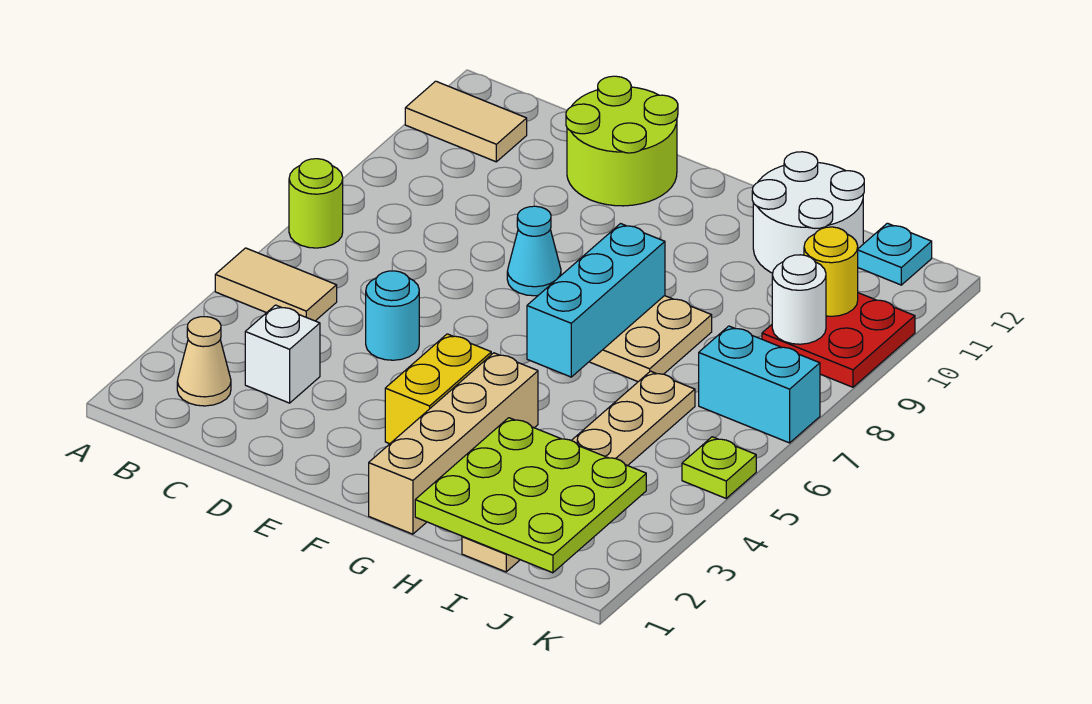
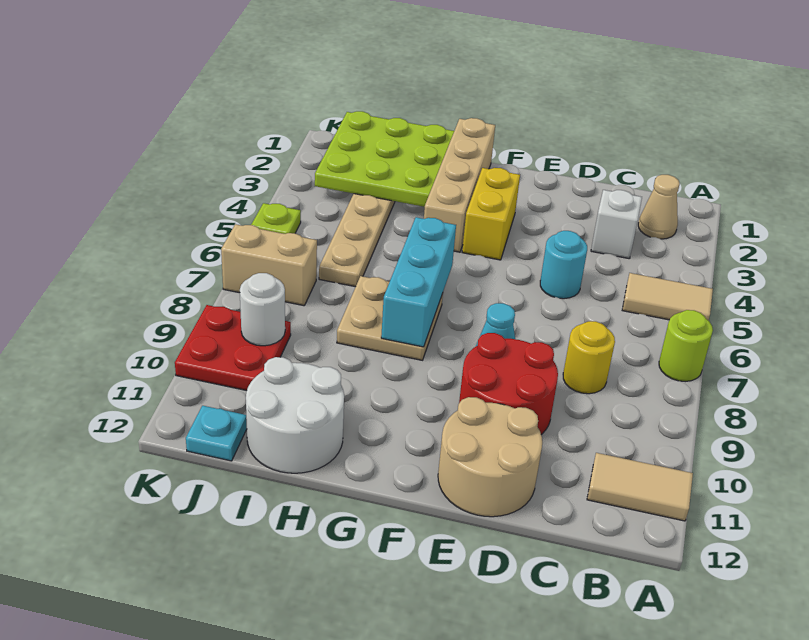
none -> red round brick D9:E10 level 1
lime round brick D11:E12 level 1 -> tan round brick D11:E12 level 1
cyan brick J7:K7 level 1 -> tan brick J7:K7 level 1
yellow round brick J10 level 2 -> yellow round brick C8 level 1

